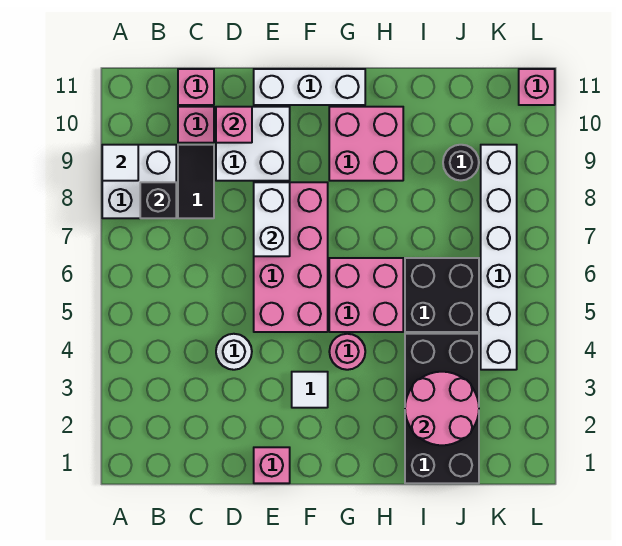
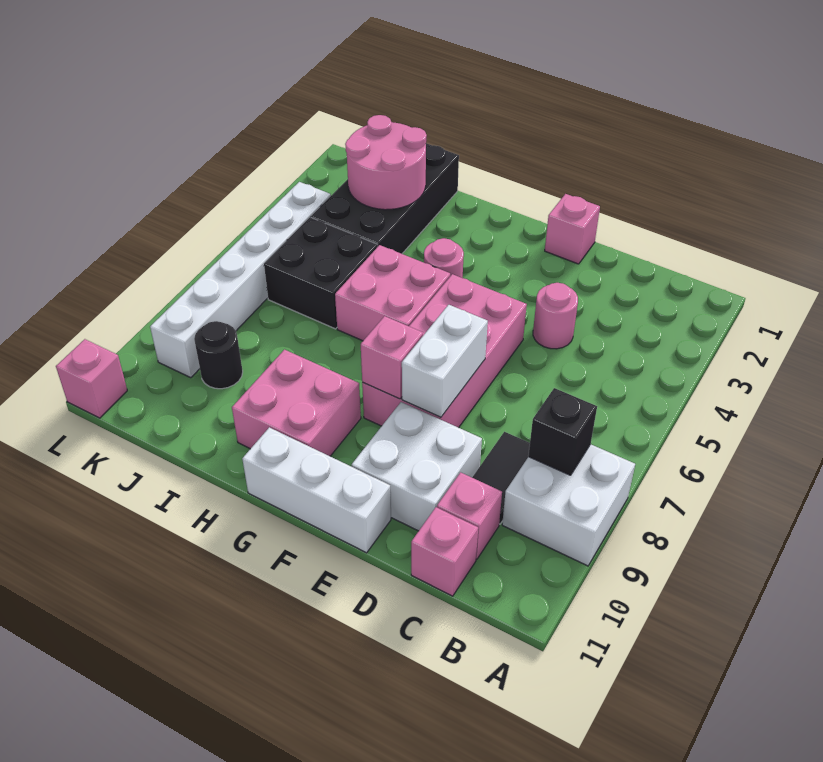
white tile A9 level 2 -> none
white round brick D4 level 1 -> pink round brick D4 level 1
pink brick D10 level 2 -> pink brick F8 level 2
white tile F3 level 1 -> none

